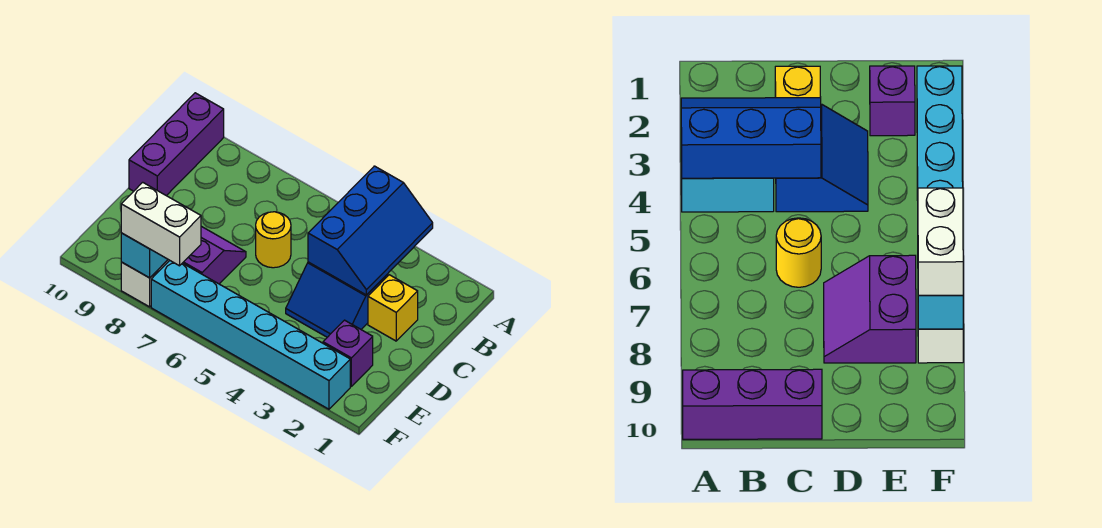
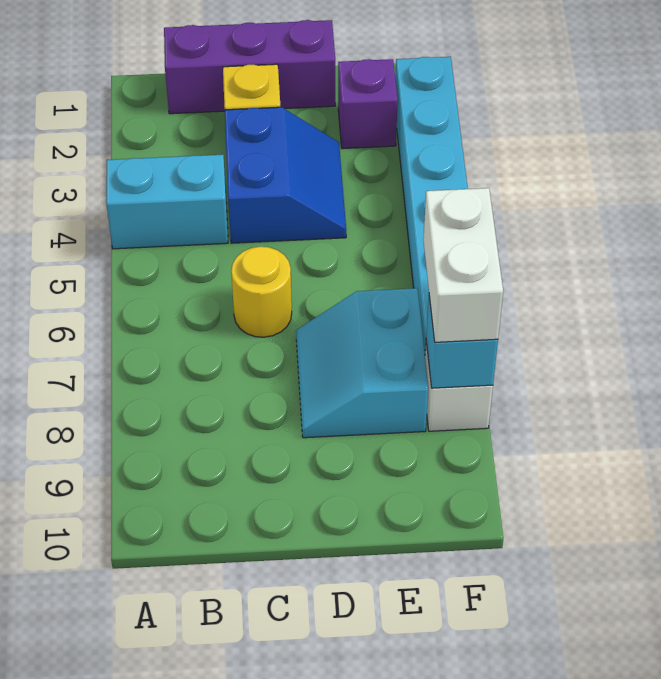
blue slope A3:C4 level 2 top 4 -> none
purple brick A10:C10 level 1 -> purple brick B1:D1 level 1
purple slope D7:E8 level 1 top E -> cyan slope D7:E8 level 1 top E

